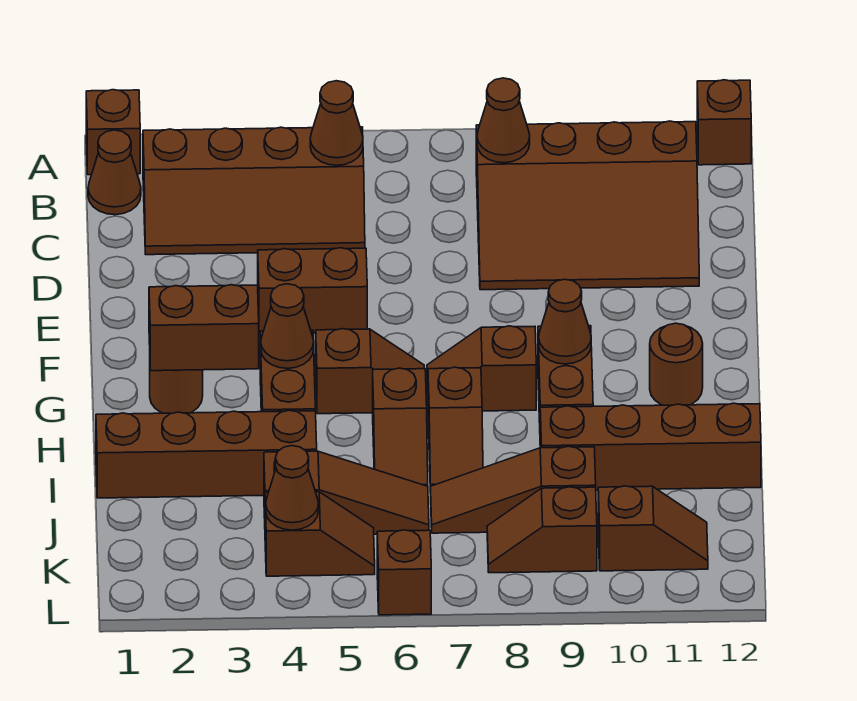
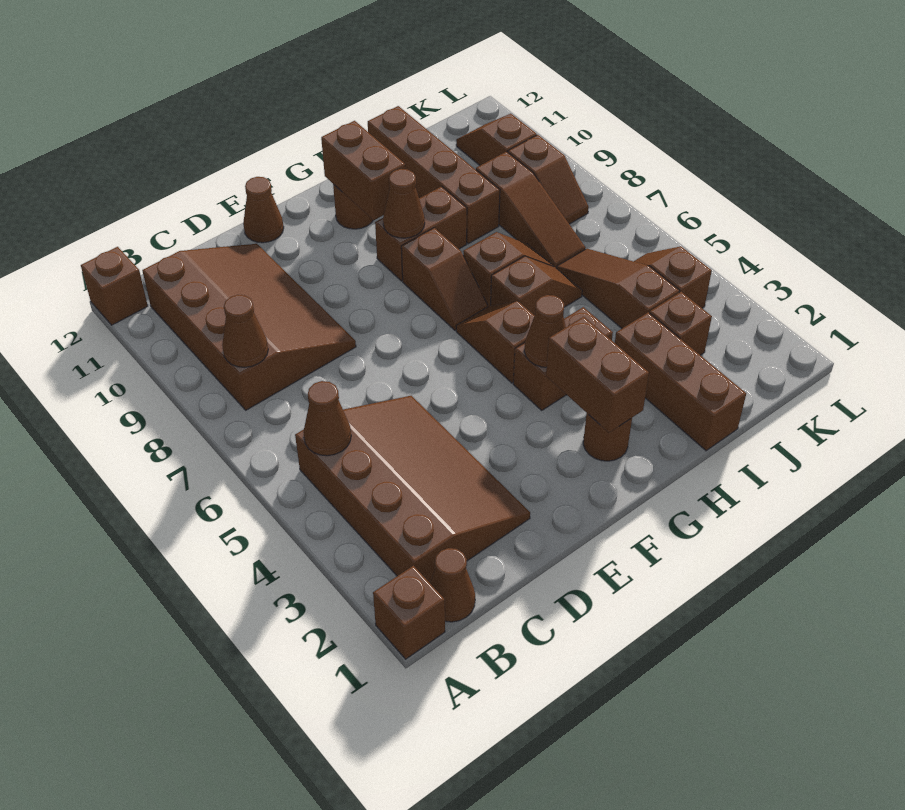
brown slope B2:C5 level 1 top B -> brown slope B2:D5 level 1 top B
brown brick E4:E5 level 1 -> brown brick G10:G11 level 2
brown brick I1:I4 level 1 -> brown brick I1:I3 level 1
brown cone K4 level 2 -> brown cone E12 level 1
brown brick L6 level 1 -> brown brick J3 level 1

